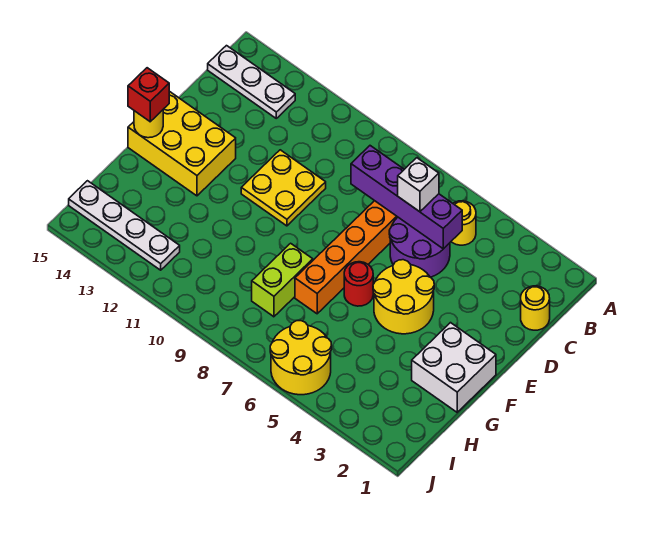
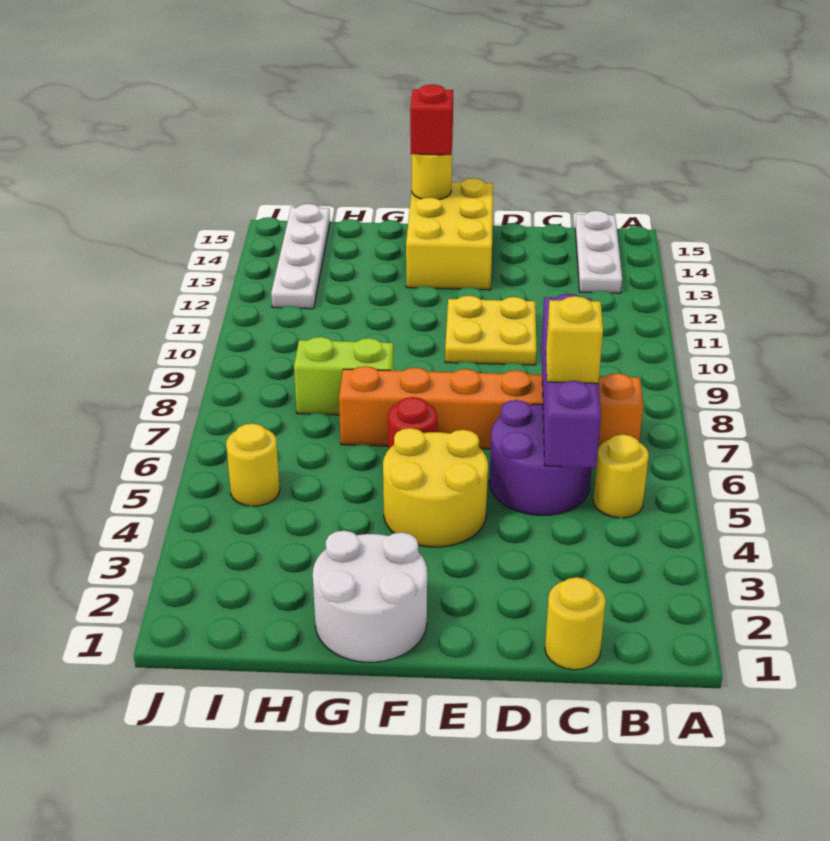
white brick C6 level 3 -> yellow brick C6 level 3
white brick F1:G2 level 1 -> white round brick F1:G2 level 1
yellow round brick I5:J6 level 1 -> yellow round brick I5 level 1

